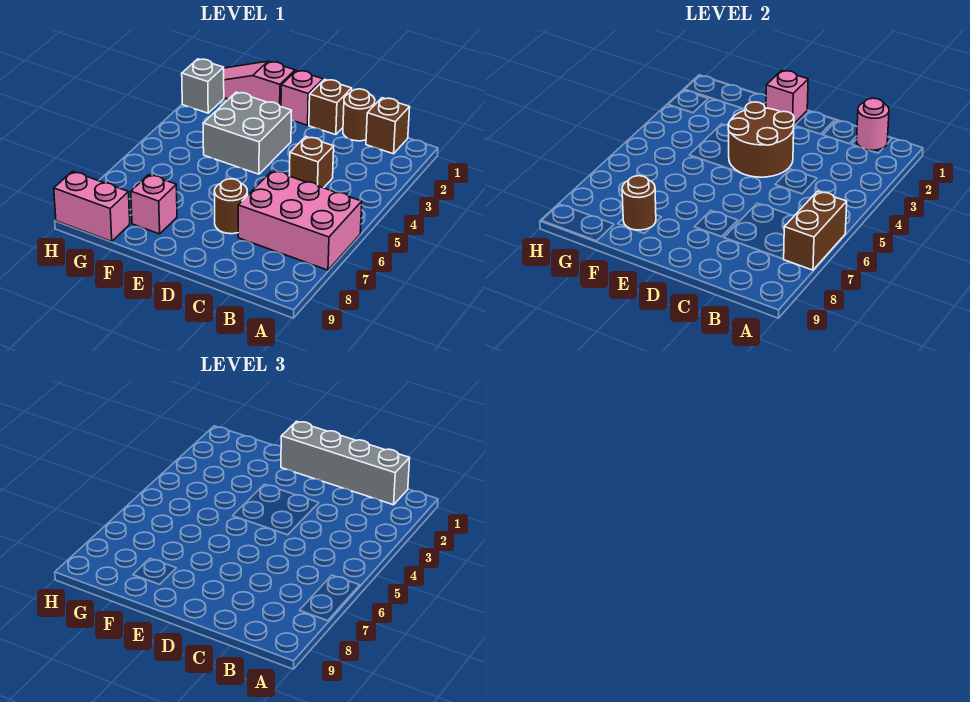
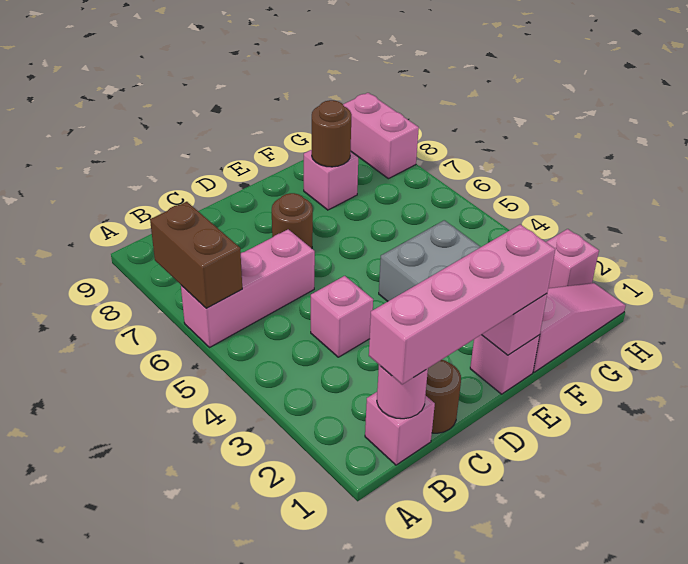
pink brick A6:C7 level 1 -> pink brick A6:C6 level 1
brown brick B1 level 1 -> pink brick B1 level 1
grey brick B1:E1 level 3 -> pink brick B1:E1 level 3
brown brick C4 level 1 -> pink brick C4 level 1
brown brick D1 level 1 -> none
brown round brick D3:E4 level 2 -> none
pink brick G9:H9 level 1 -> pink brick H8:H9 level 1
grey brick H2 level 1 -> pink brick H2 level 1

